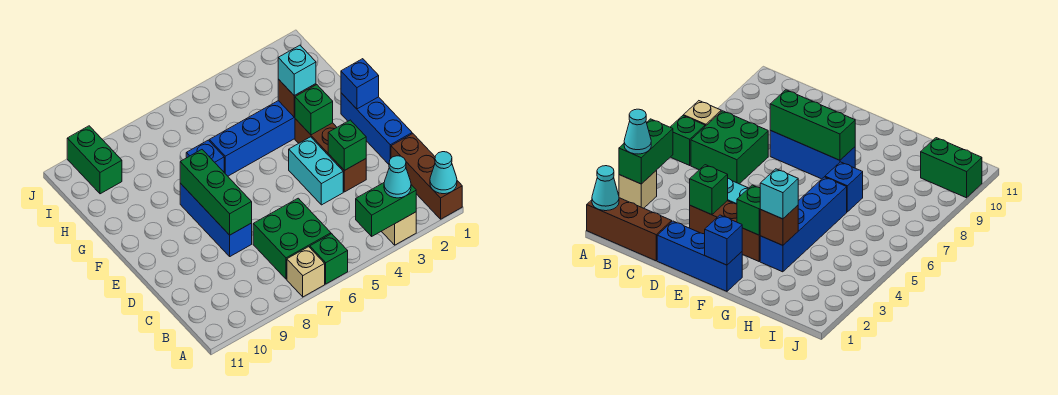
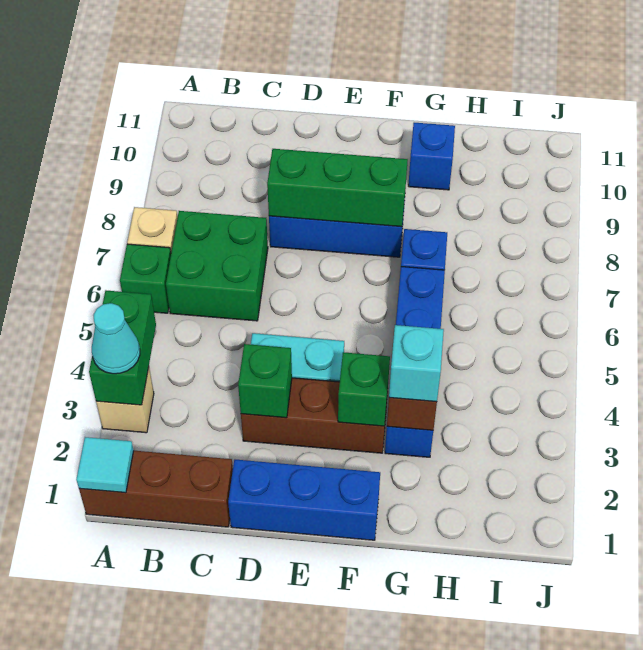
cyan cone A1 level 2 -> cyan tile A1 level 2
blue brick F1 level 2 -> blue brick G10 level 1
green brick I10:J10 level 1 -> none

